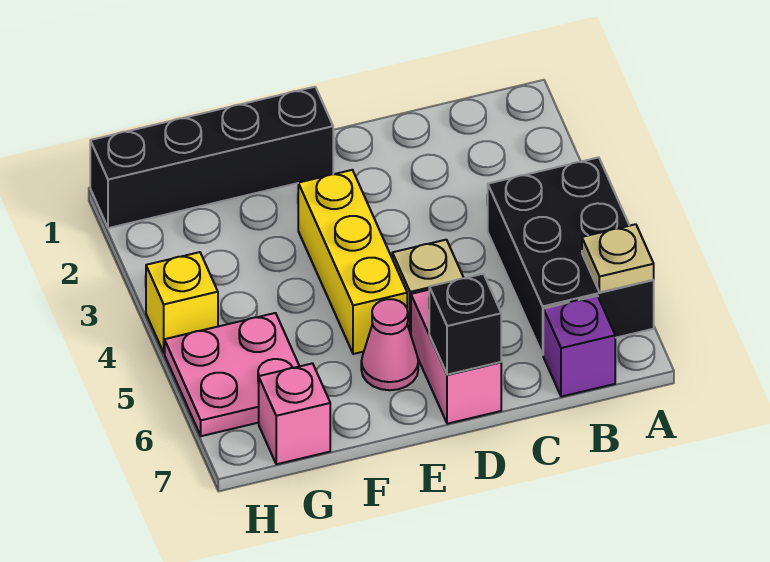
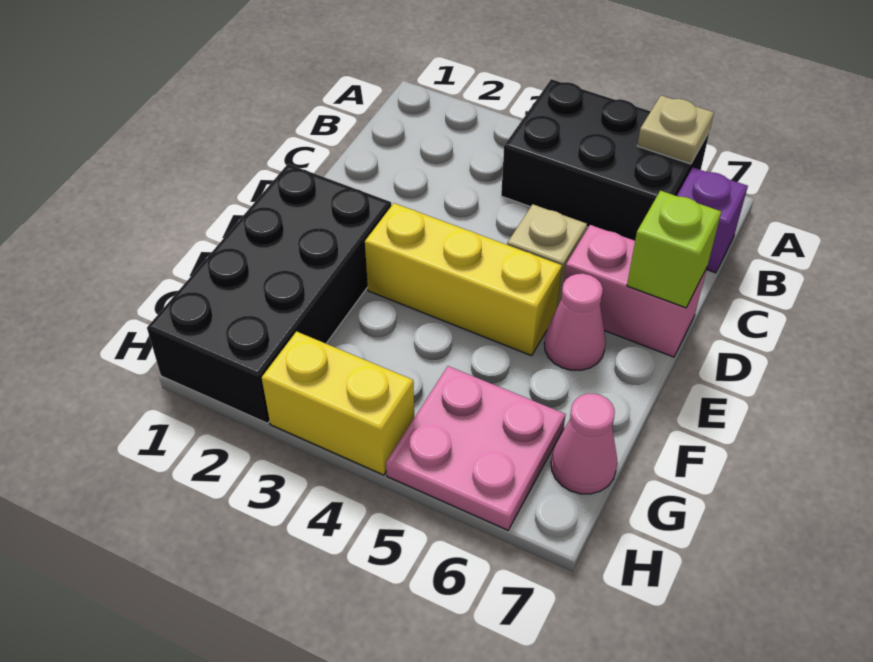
black brick D7 level 2 -> lime brick D7 level 2
black brick E1:H1 level 1 -> black brick E1:H2 level 1
pink brick G7 level 1 -> pink cone G7 level 1
yellow brick H4 level 1 -> yellow brick H3:H4 level 1

